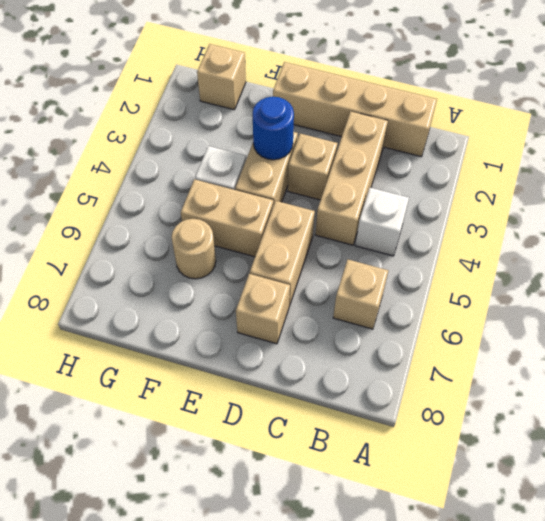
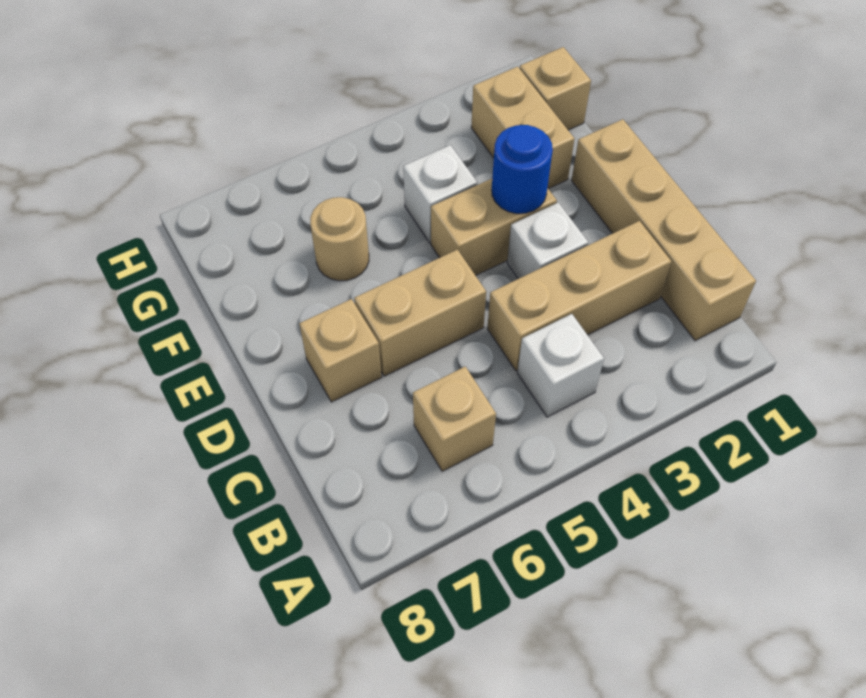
tan brick D3 level 1 -> white brick D3 level 1
tan brick E5:F5 level 1 -> tan brick F2:G2 level 1

